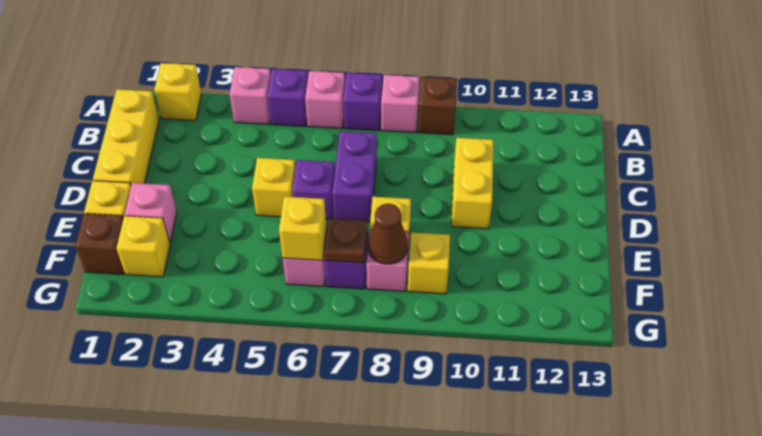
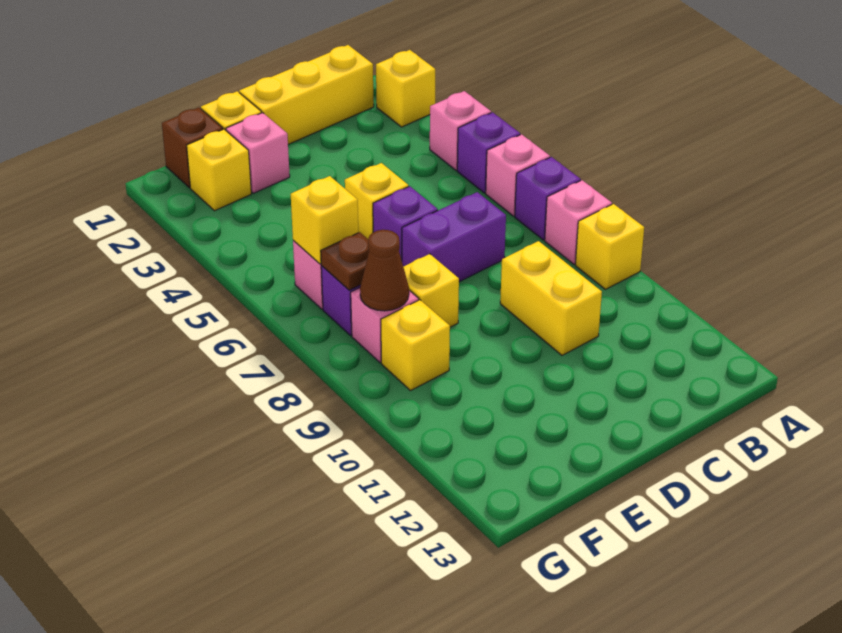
brown brick A9 level 1 -> yellow brick A9 level 1
yellow brick C10:D10 level 1 -> yellow brick C9:C10 level 1

